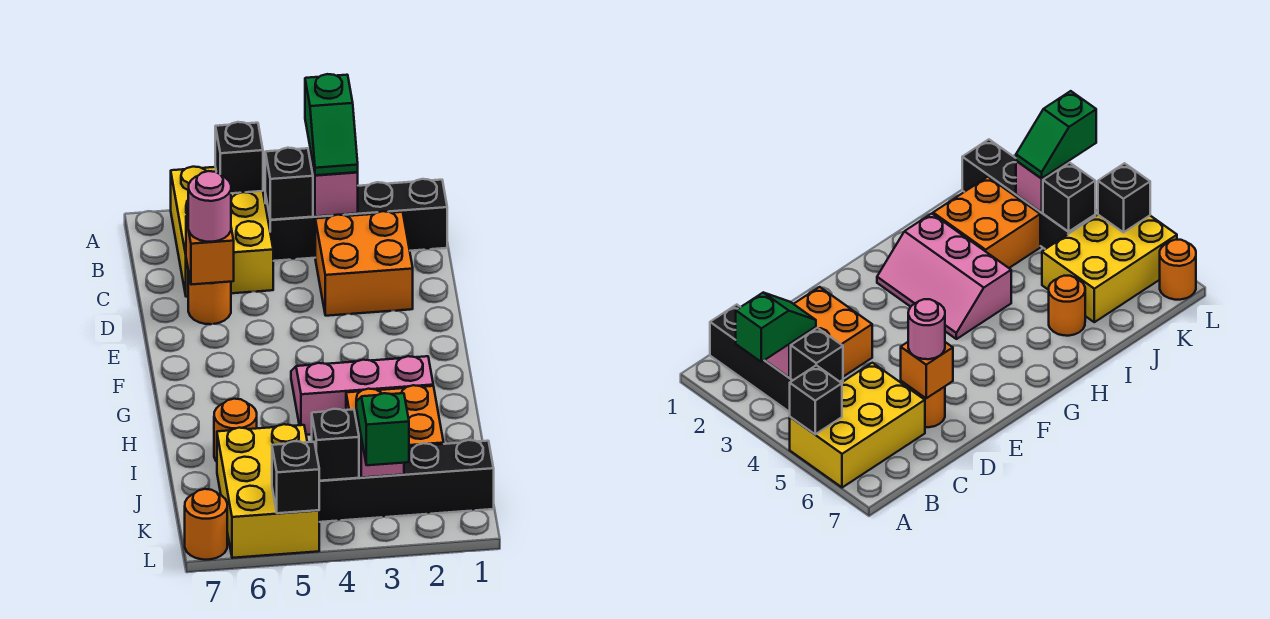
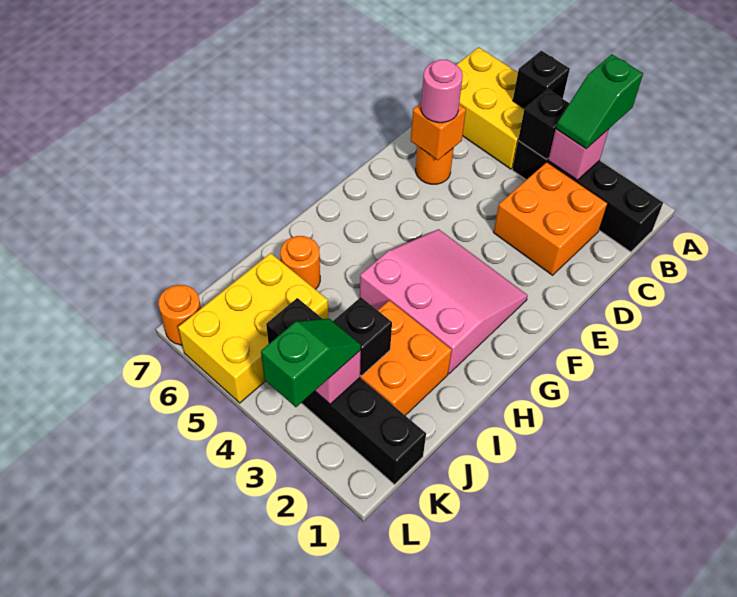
yellow brick A5:C6 level 1 -> yellow brick A5:B7 level 1
pink slope G2:H4 level 1 top H -> pink slope F2:H4 level 1 top H
black brick L5 level 2 -> black brick J3 level 2

